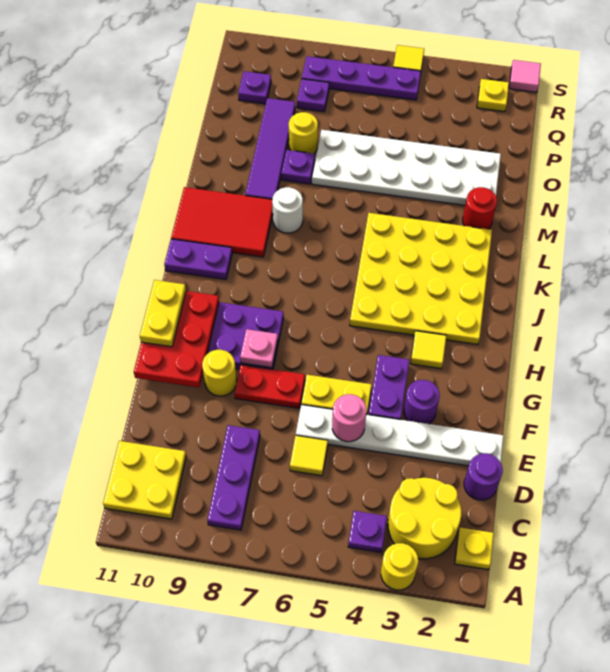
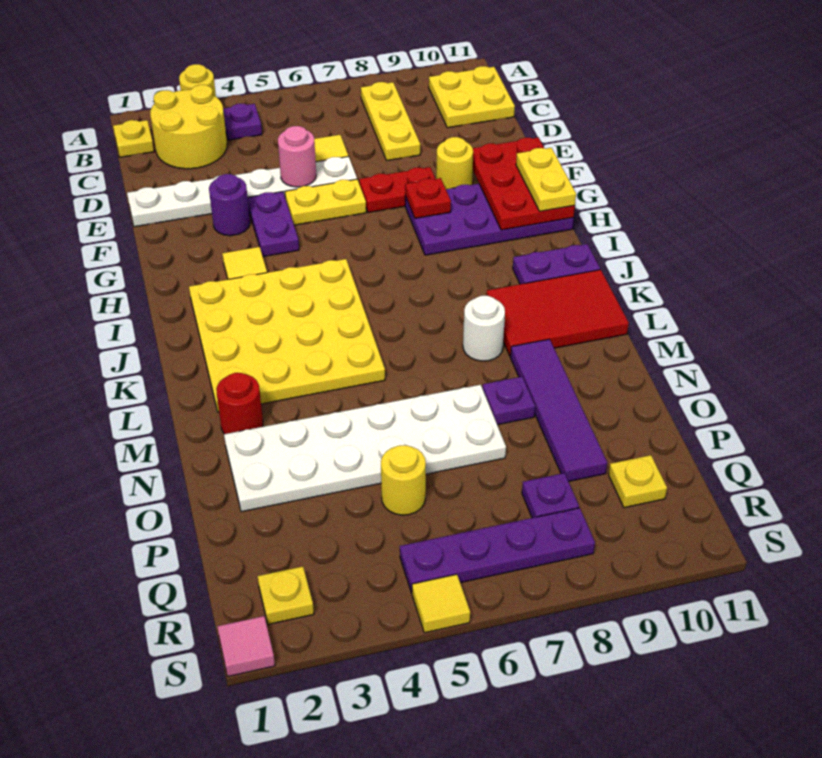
purple plate B8:D8 level 1 -> yellow plate B8:D8 level 1
purple round brick D1 level 1 -> none
pink plate G8 level 2 -> red plate G8 level 2
yellow round brick O8 level 1 -> yellow round brick P5 level 1
purple plate Q10 level 1 -> yellow plate Q10 level 1

